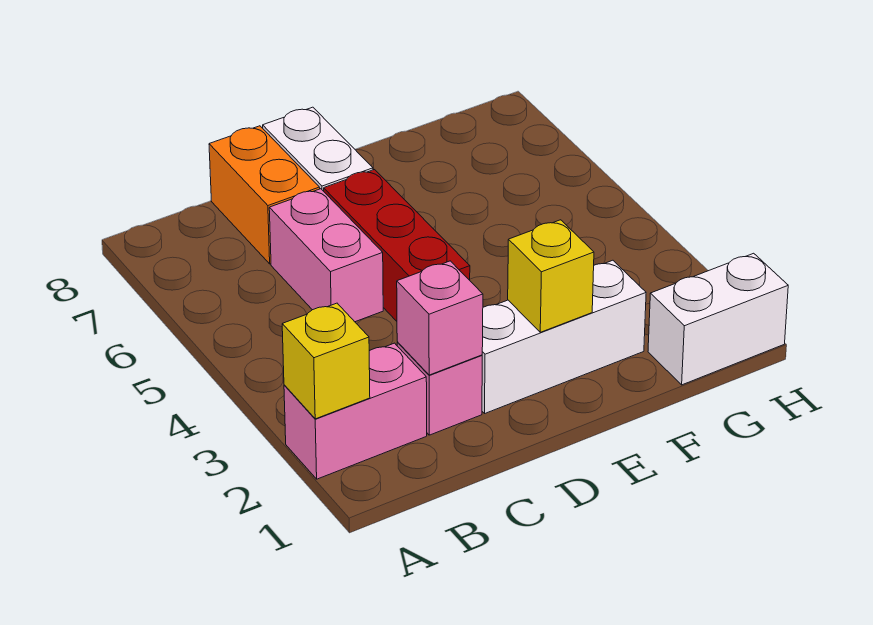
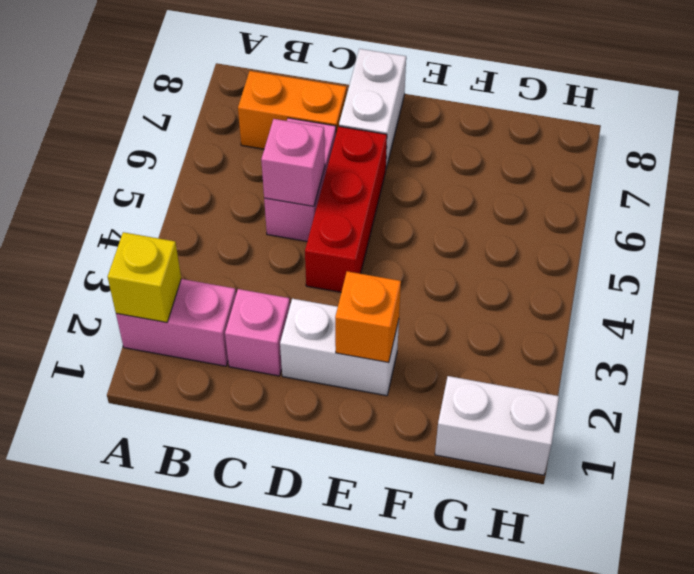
pink brick C2 level 2 -> pink brick C5 level 2
orange brick C7:C8 level 1 -> orange brick B7:C7 level 1
white brick D2:F2 level 1 -> white brick D2:E2 level 1
yellow brick E2 level 2 -> orange brick E2 level 2

